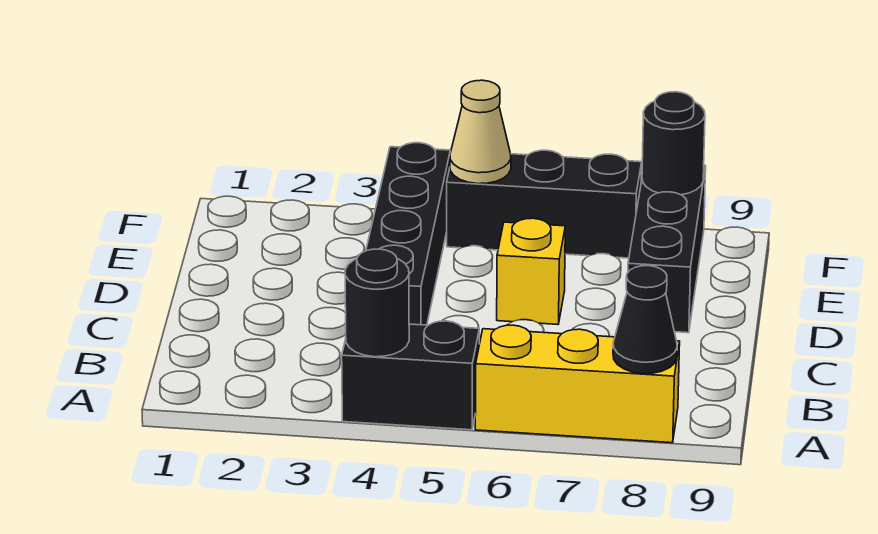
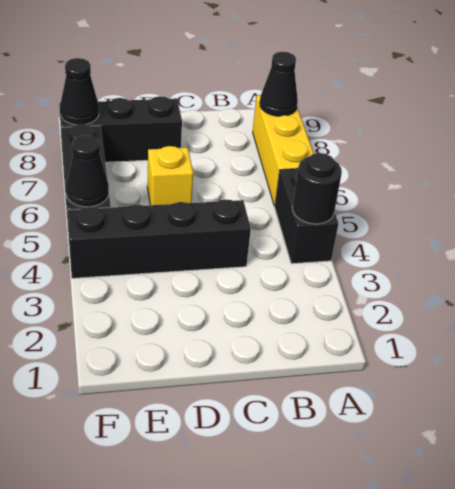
tan cone F5 level 2 -> black cone F5 level 2
black round brick F8 level 2 -> black cone F8 level 2

